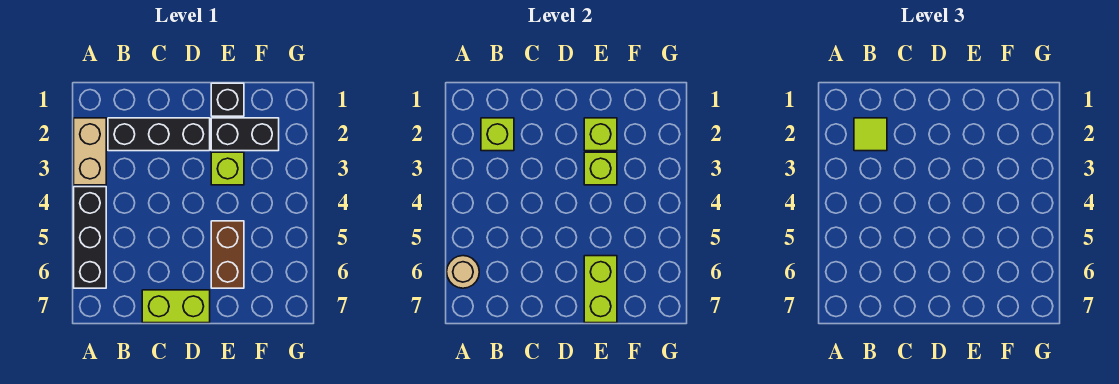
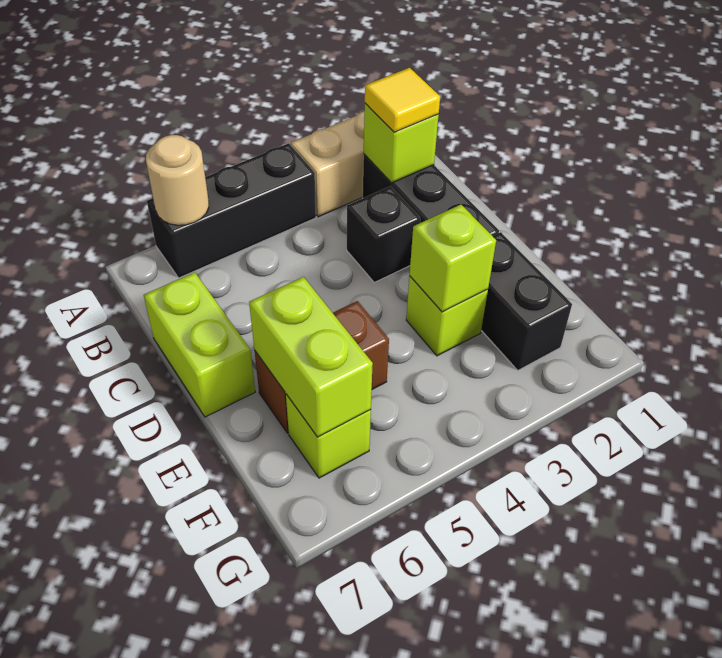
lime tile B2 level 3 -> yellow tile B2 level 3
black brick E1 level 1 -> black brick C3 level 1
lime brick E2 level 2 -> lime brick F6 level 1
lime brick E6:E7 level 2 -> lime brick E6:F6 level 2

